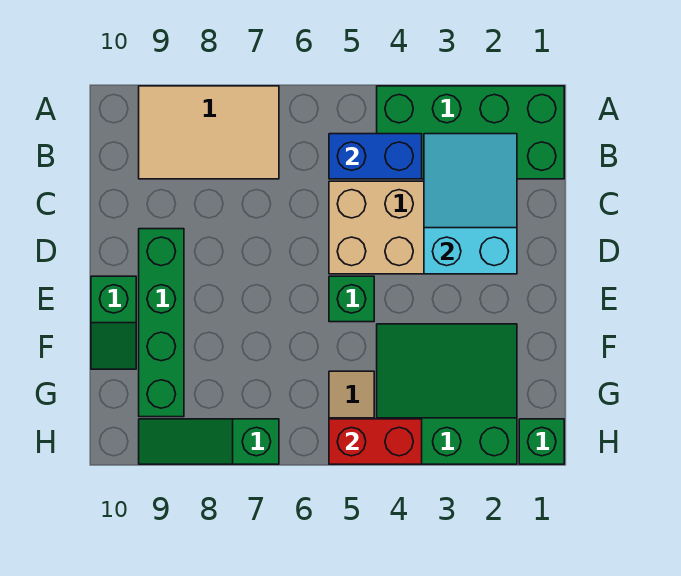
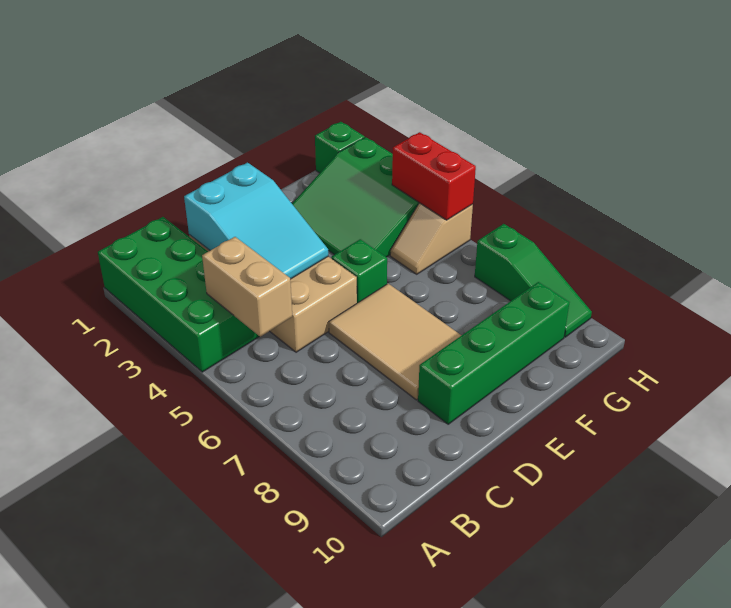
tan tile A7:B9 level 1 -> tan tile D6:E8 level 1
cyan slope B2:D3 level 2 top D -> cyan slope C2:D4 level 2 top 2
blue brick B4:B5 level 2 -> tan brick B4:B5 level 2
green slope E10:F10 level 1 top E -> none

